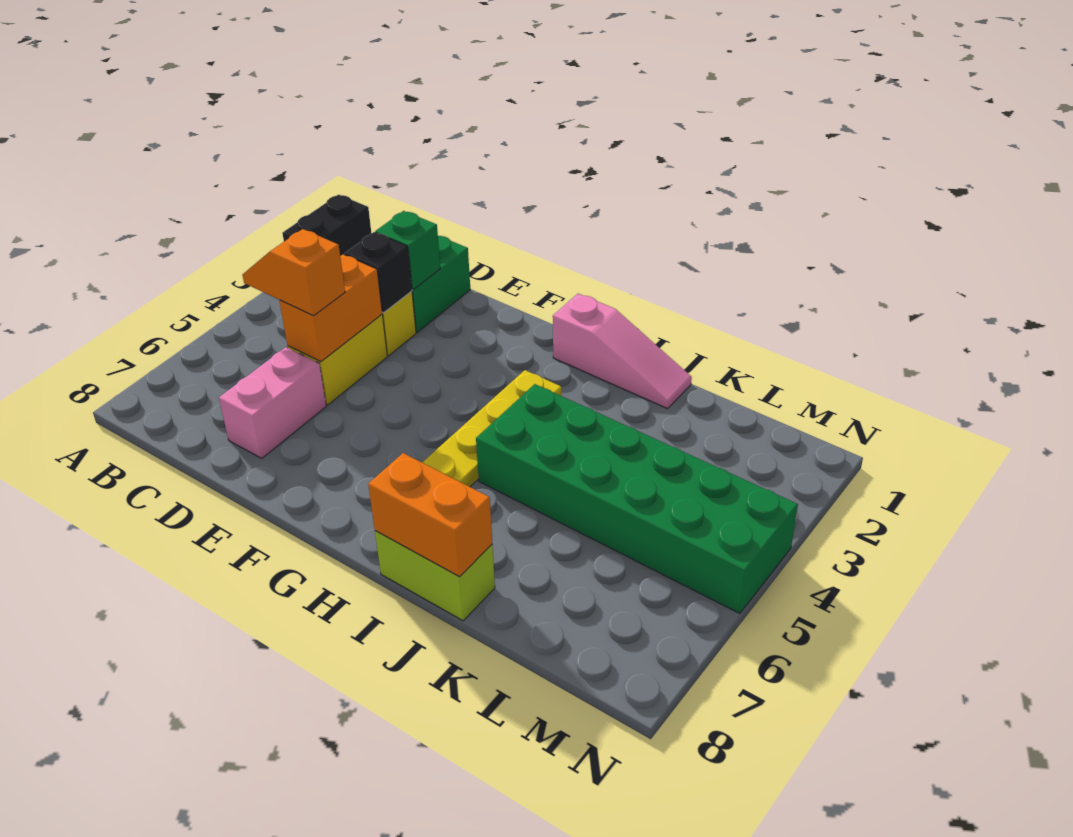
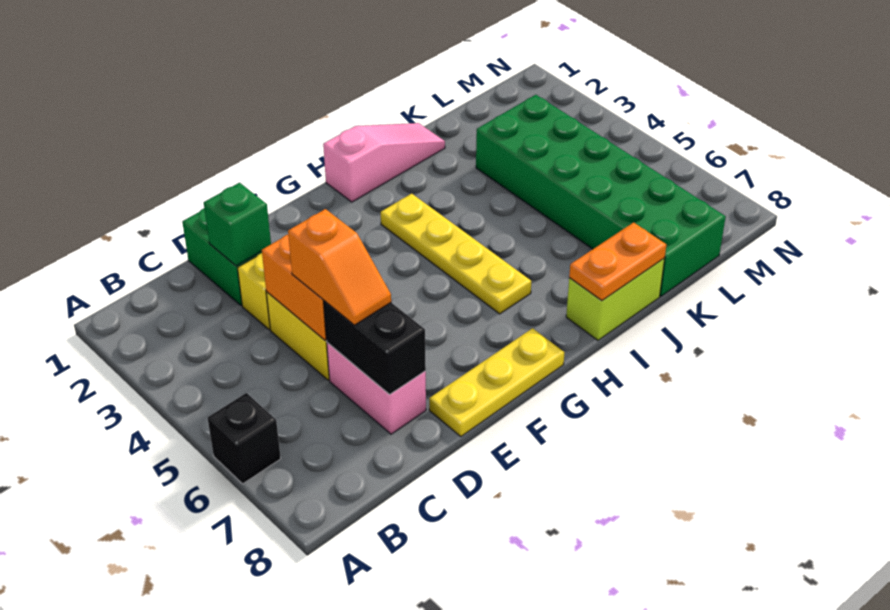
black brick A1:A2 level 1 -> black brick D6:D7 level 2
orange slope C5:D5 level 3 top D -> orange slope D5:D6 level 3 top 5
black brick D3 level 2 -> black brick A6 level 1
none -> yellow plate E8:G8 level 1
green brick I4:N5 level 1 -> green brick K3:L8 level 1
orange brick I8:J8 level 2 -> orange plate I8:J8 level 2

